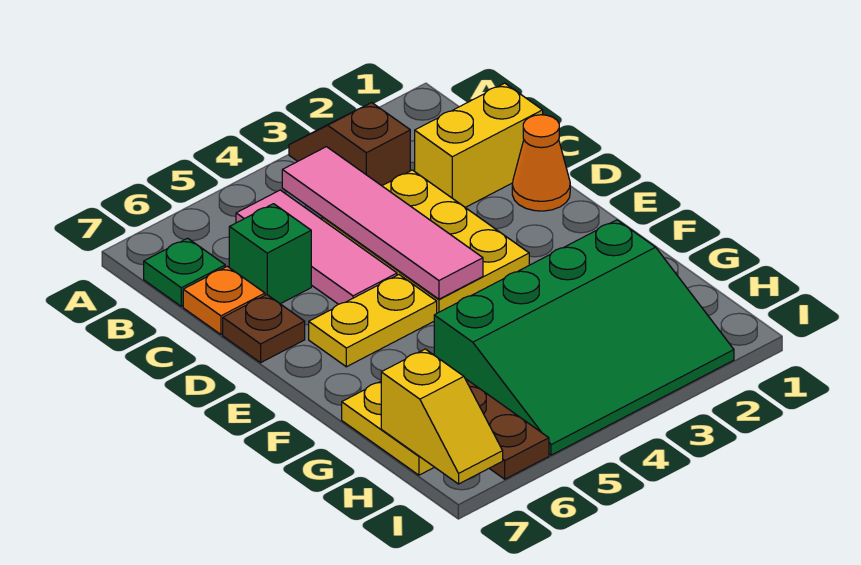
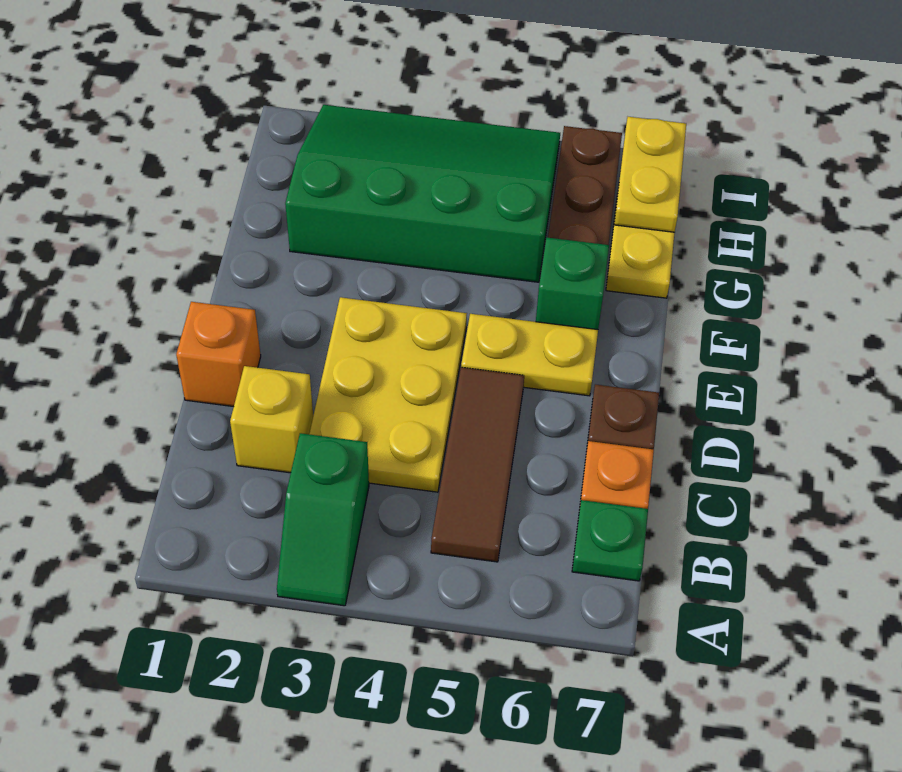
brown slope A3:B3 level 1 top B -> green slope A3:B3 level 1 top B
pink tile B4:E4 level 2 -> none
pink tile B5:D5 level 1 -> brown tile B5:D5 level 1
yellow brick C1:C2 level 1 -> yellow brick C2 level 1
green brick C6 level 1 -> green brick F6 level 1
orange cone D1 level 1 -> orange brick D1 level 1
yellow slope H7:I7 level 2 top H -> yellow plate H7:I7 level 2

